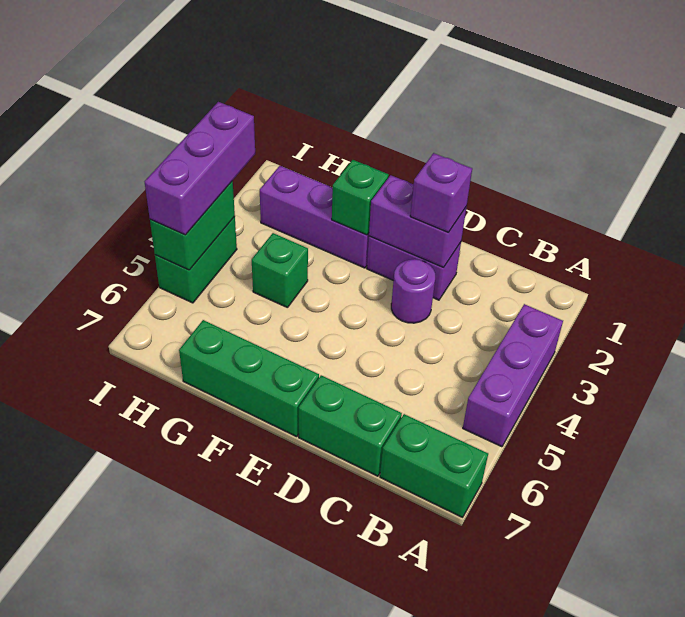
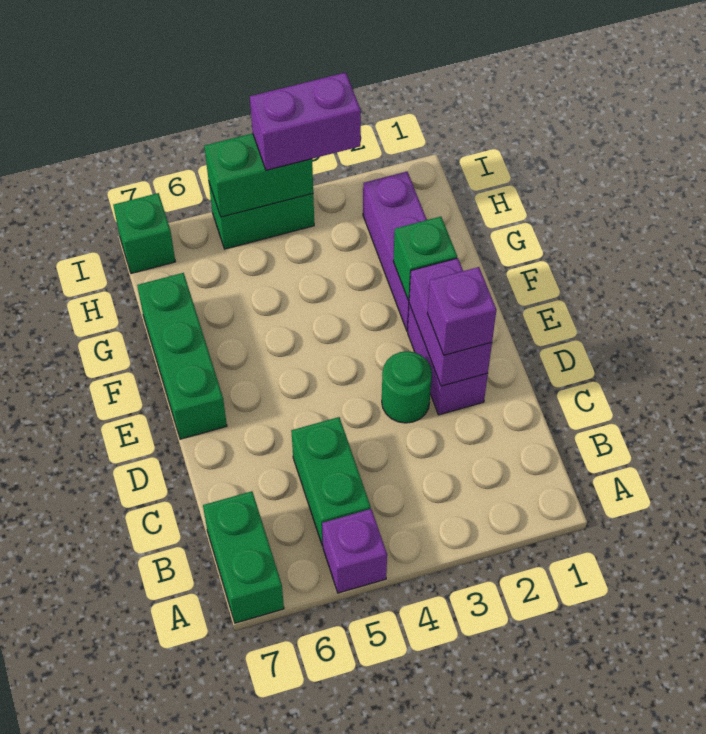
purple brick A3:A5 level 1 -> purple brick A5 level 1
green brick C7:D7 level 1 -> green brick B5:C5 level 1
purple round brick D3 level 1 -> green round brick D3 level 1
green brick G4 level 1 -> green brick I7 level 1
purple brick I3:I5 level 3 -> purple brick I3:I4 level 3

